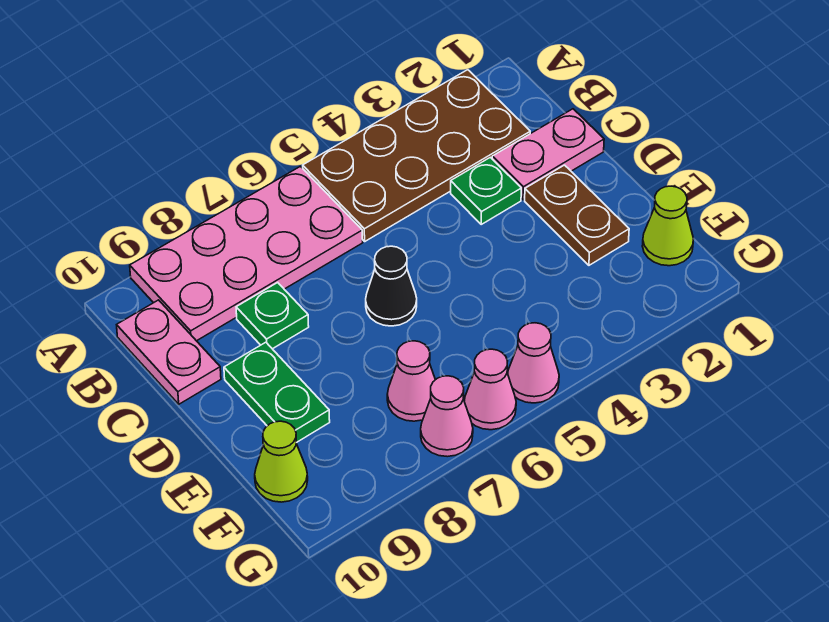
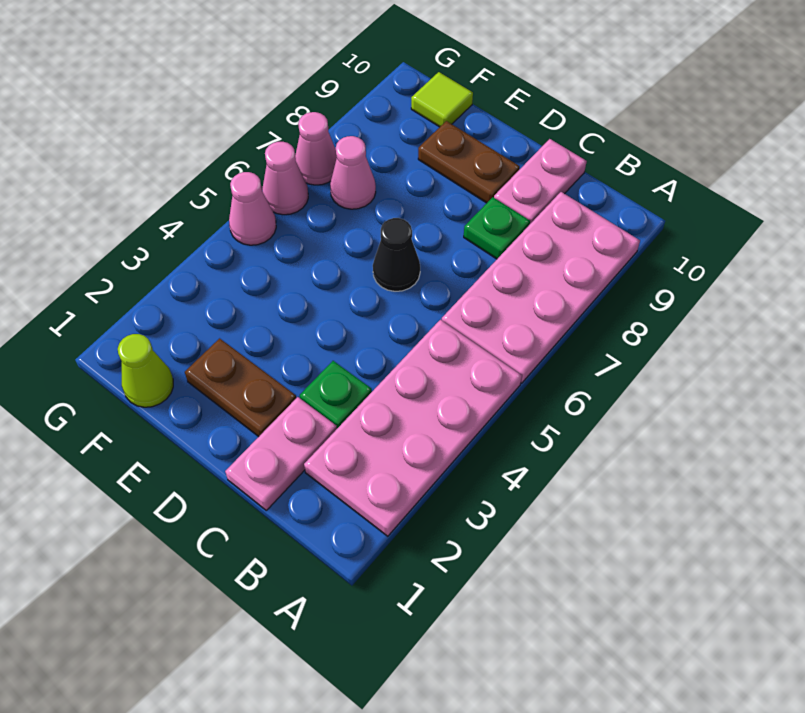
brown plate A2:B5 level 1 -> pink plate A2:B5 level 1
pink plate B10:C10 level 1 -> pink plate C9:C10 level 1
green plate D9:E9 level 1 -> brown plate D9:E9 level 1
lime cone F10 level 1 -> lime tile F10 level 1

